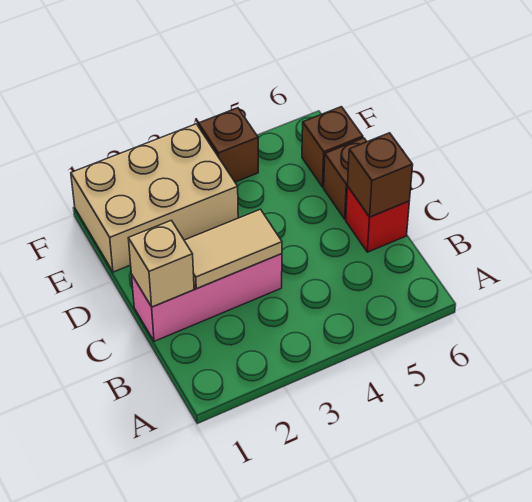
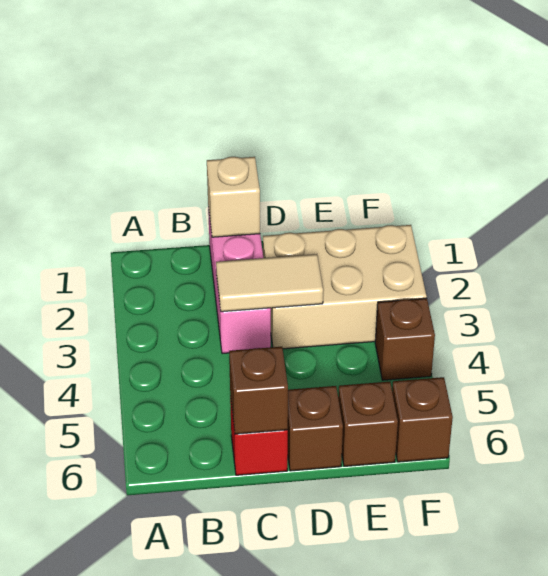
tan tile C2:C3 level 2 -> tan tile C3:D3 level 2
tan brick E1:F3 level 1 -> tan brick D2:F3 level 1
none -> brown brick F6 level 1

